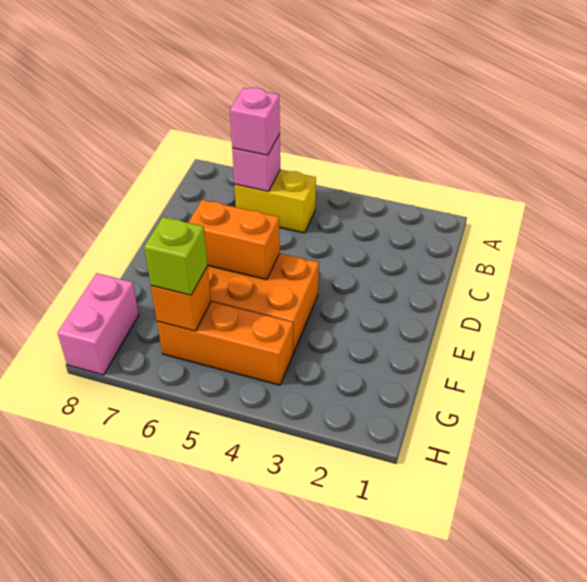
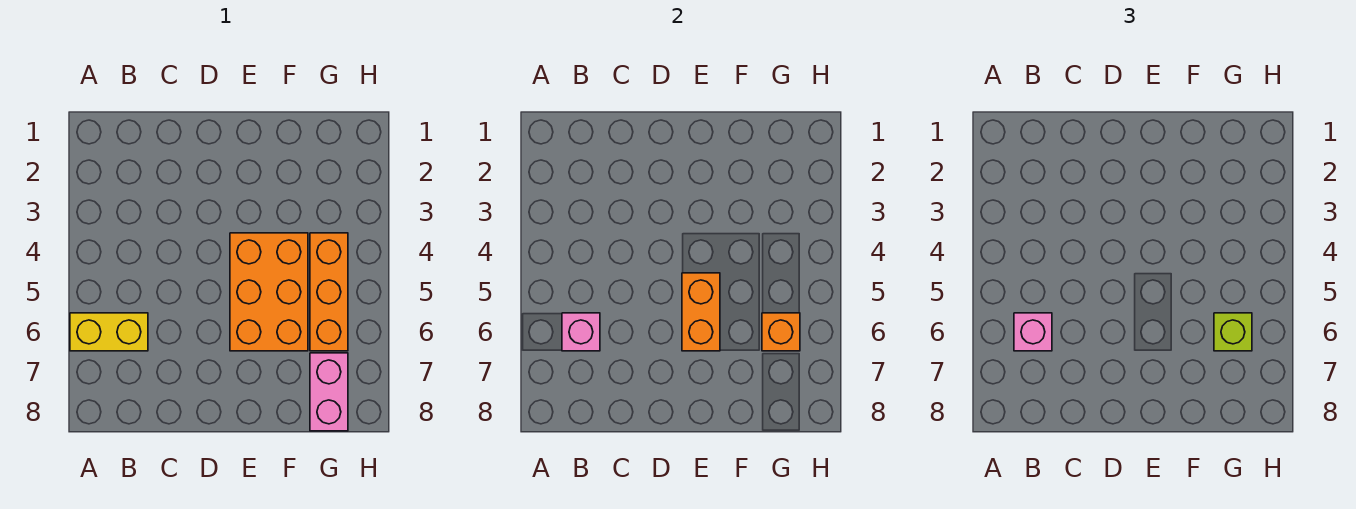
yellow brick B5:B6 level 1 -> yellow brick A6:B6 level 1
pink brick G8:H8 level 1 -> pink brick G7:G8 level 1

